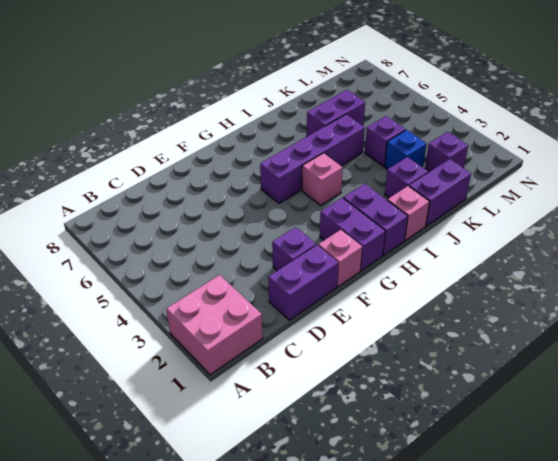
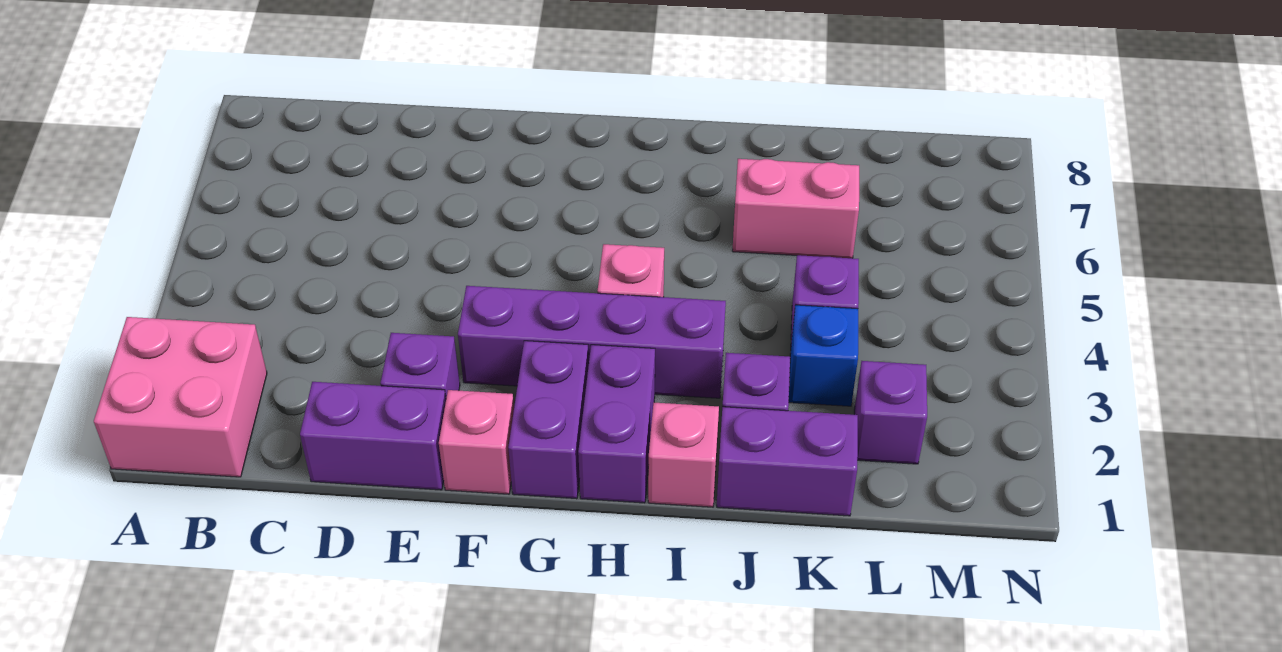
purple brick G5:J5 level 1 -> purple brick F3:I3 level 1
purple brick J6:K6 level 1 -> pink brick J6:K6 level 1

